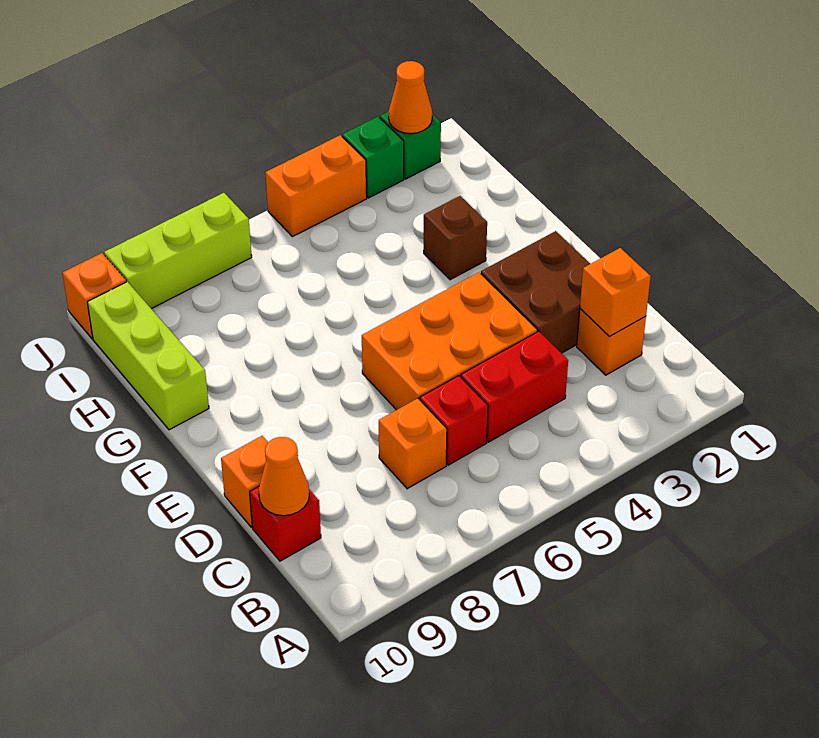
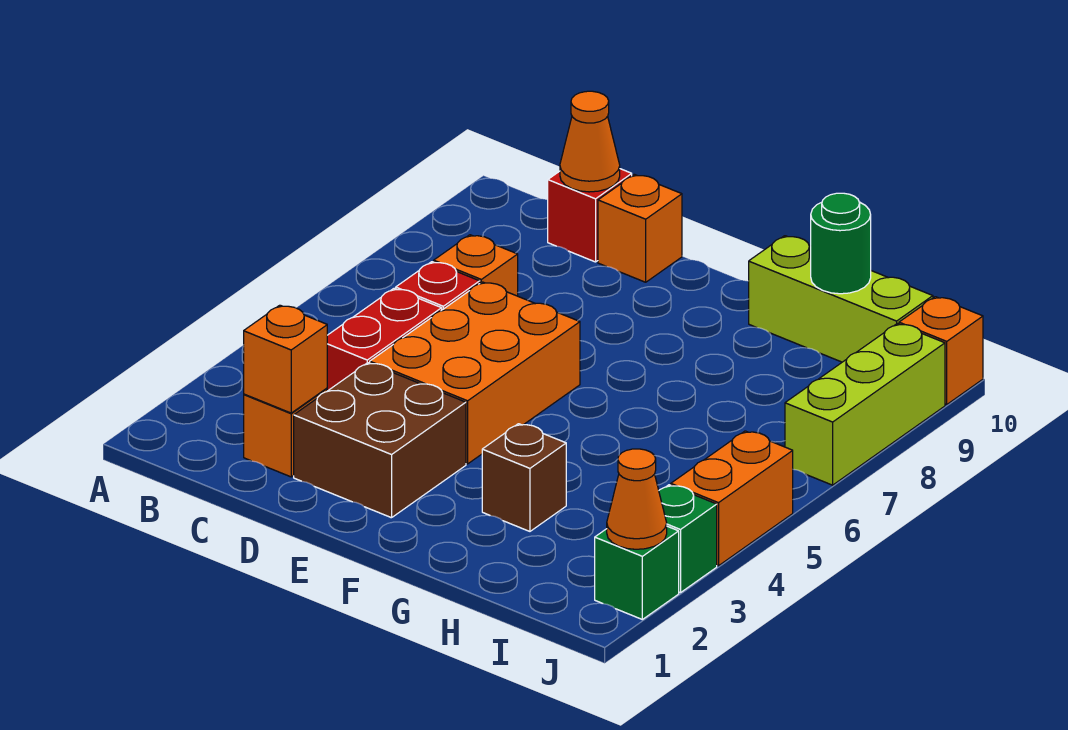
none -> green round brick H10 level 2

